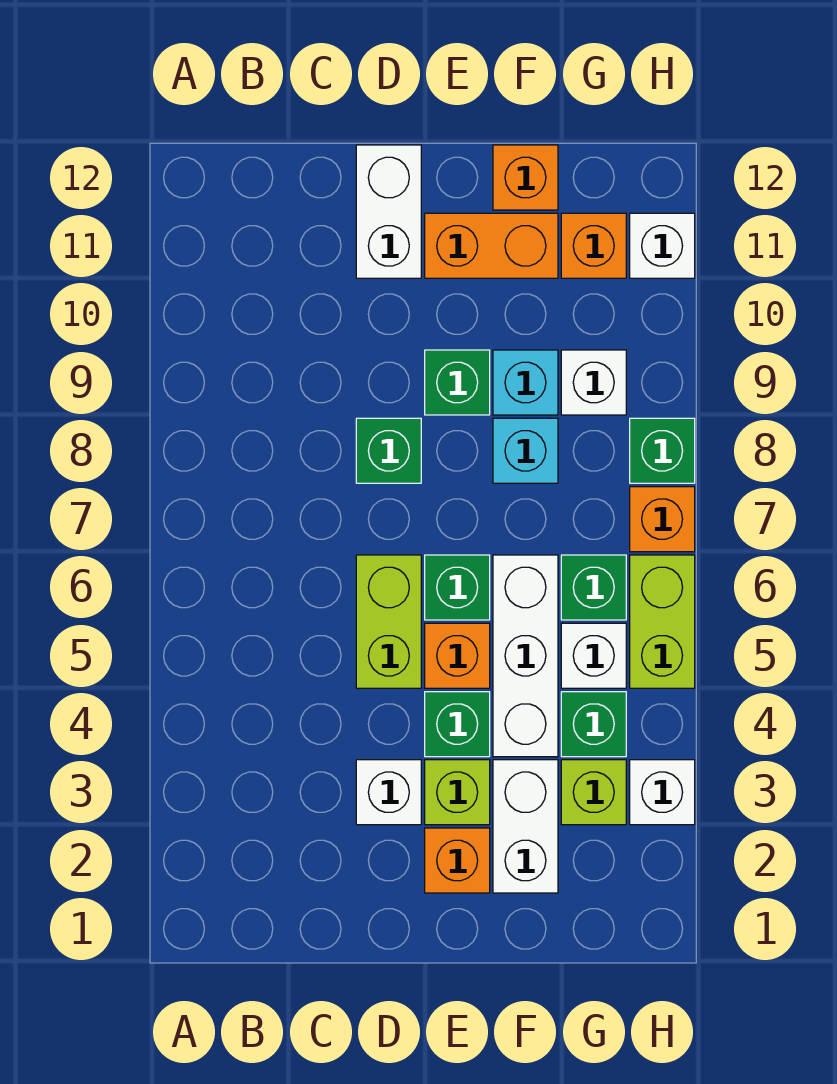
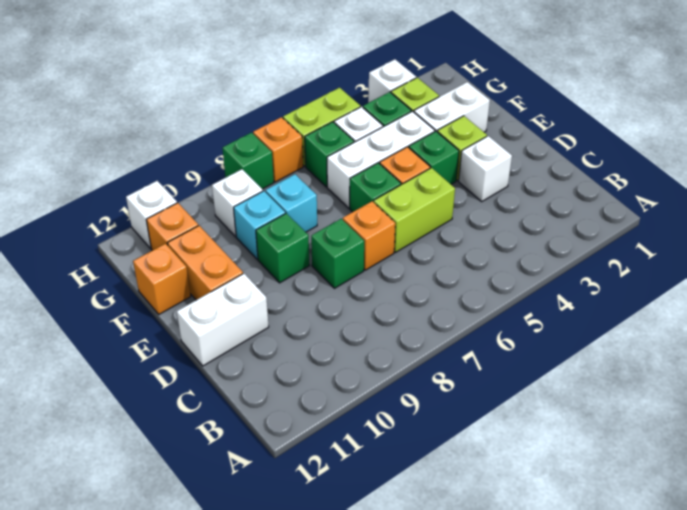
orange brick E2 level 1 -> orange brick D7 level 1

